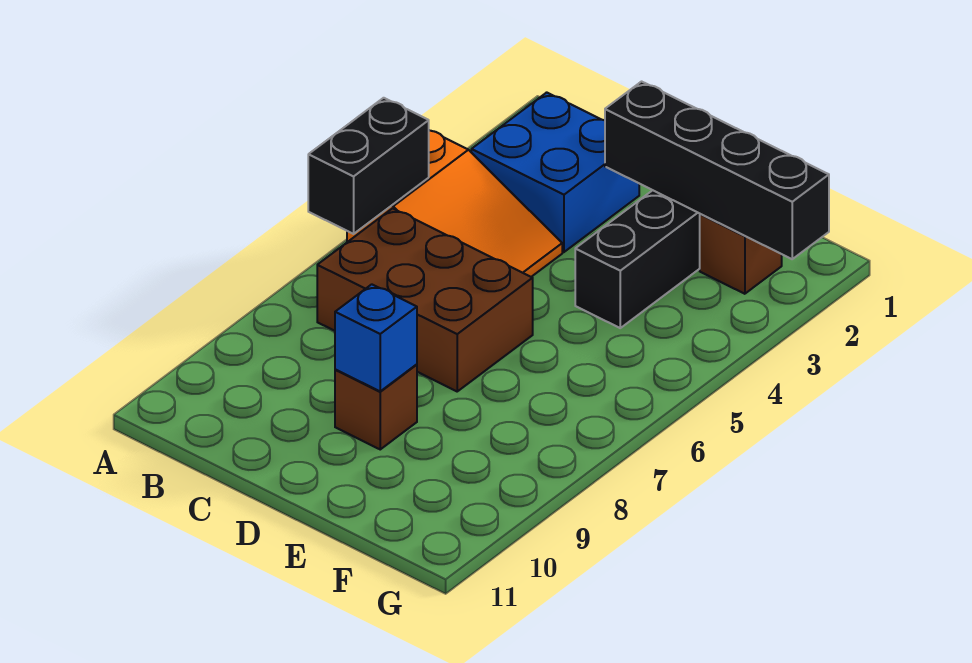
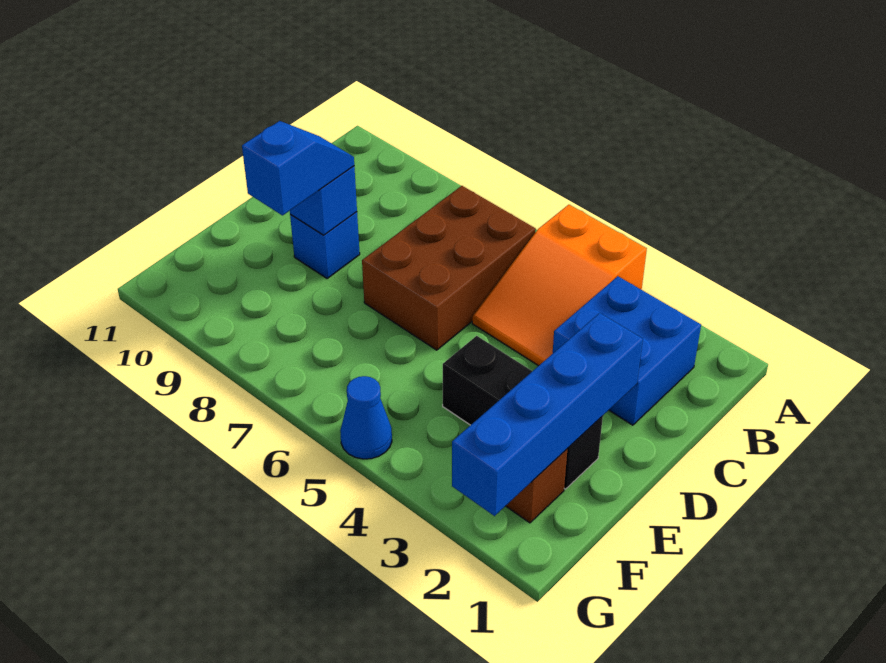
black brick A5:A6 level 2 -> none
black brick D2:G2 level 2 -> blue brick D2:G2 level 2
brown brick D9 level 1 -> blue brick D9 level 1
none -> blue slope D9:E9 level 3 top E
none -> blue cone G5 level 1

